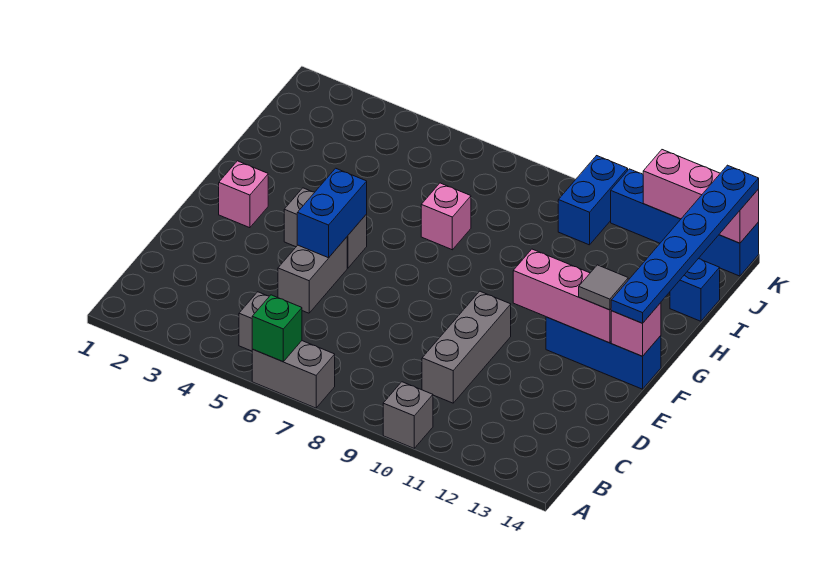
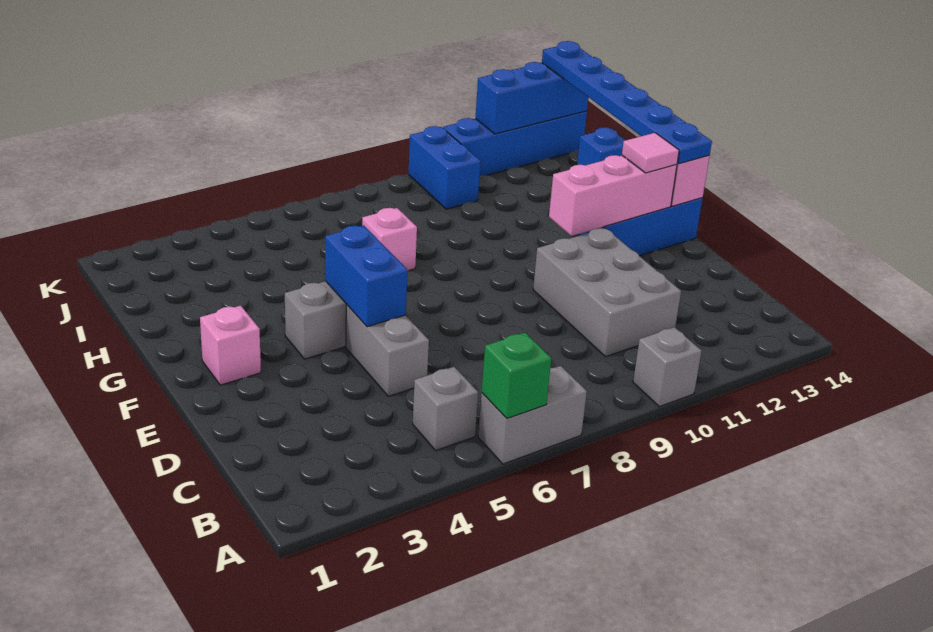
grey brick C10:E10 level 1 -> grey brick C10:E11 level 1
grey tile F13 level 3 -> pink tile F13 level 3
pink brick K12:K14 level 2 -> blue brick K12:K14 level 2

